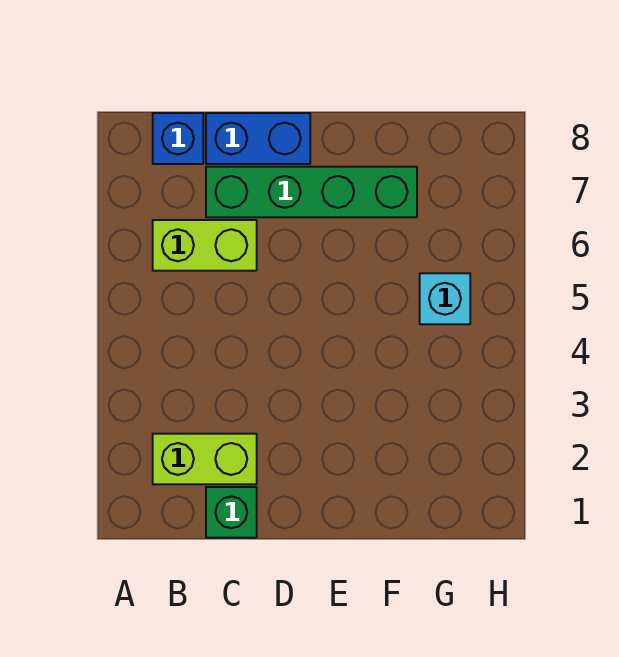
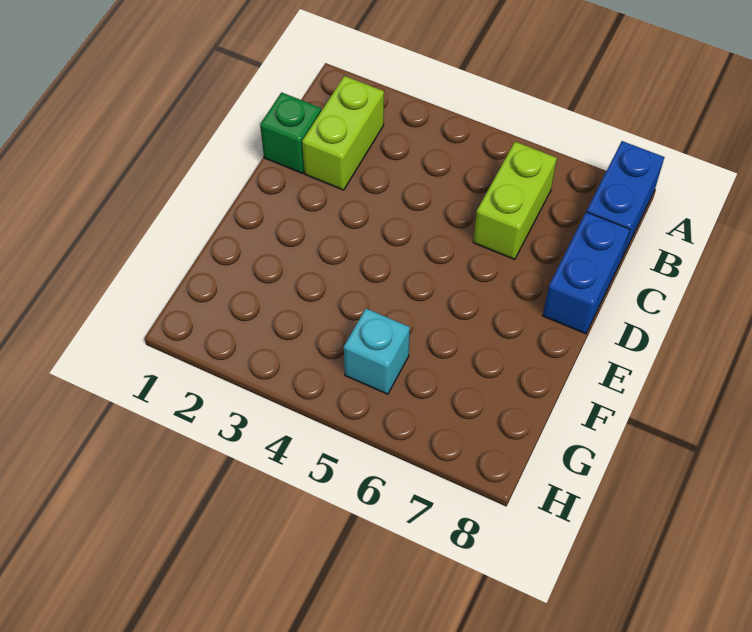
blue brick B8 level 1 -> blue brick A8:B8 level 1
green brick C7:F7 level 1 -> none

